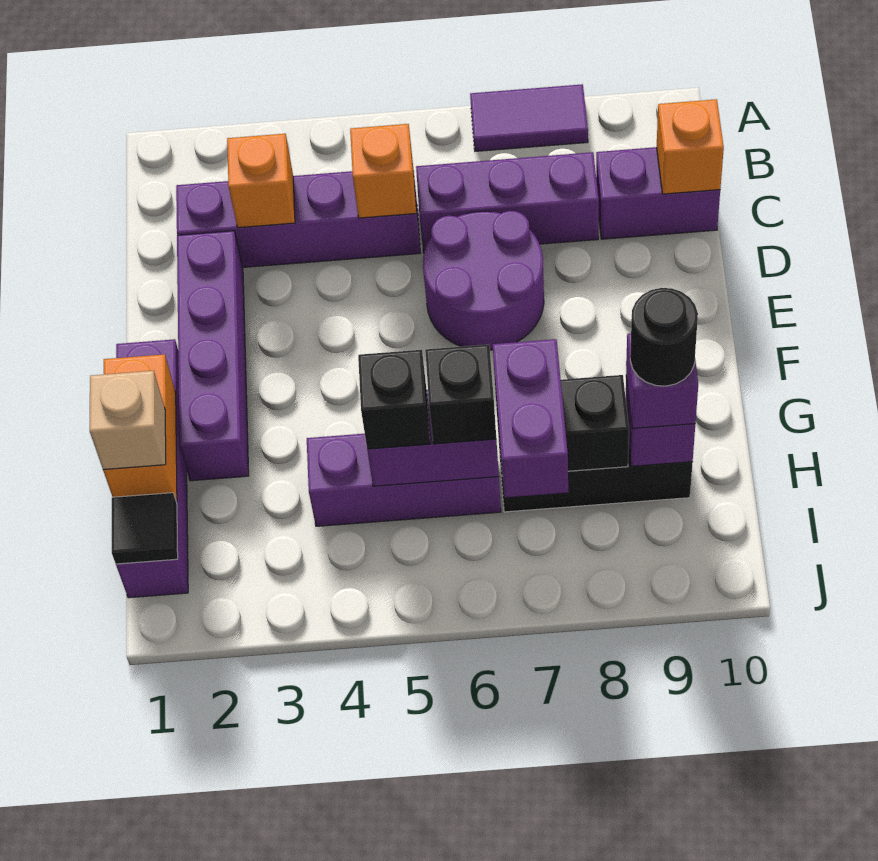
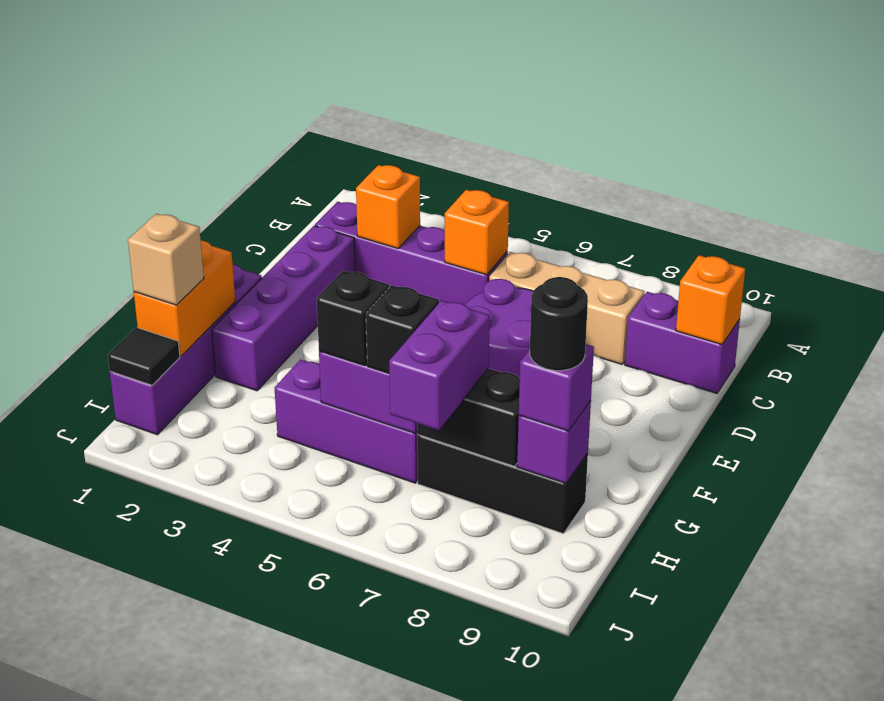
purple tile A7:A8 level 1 -> none
purple brick C6:C8 level 1 -> tan brick C6:C8 level 1

